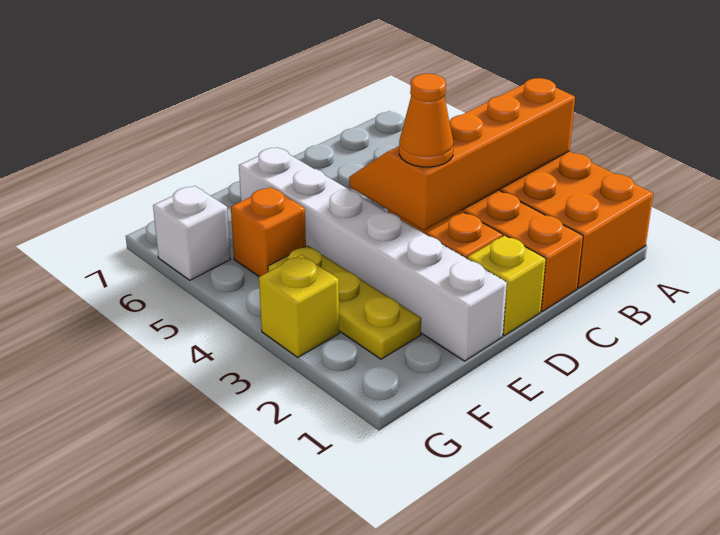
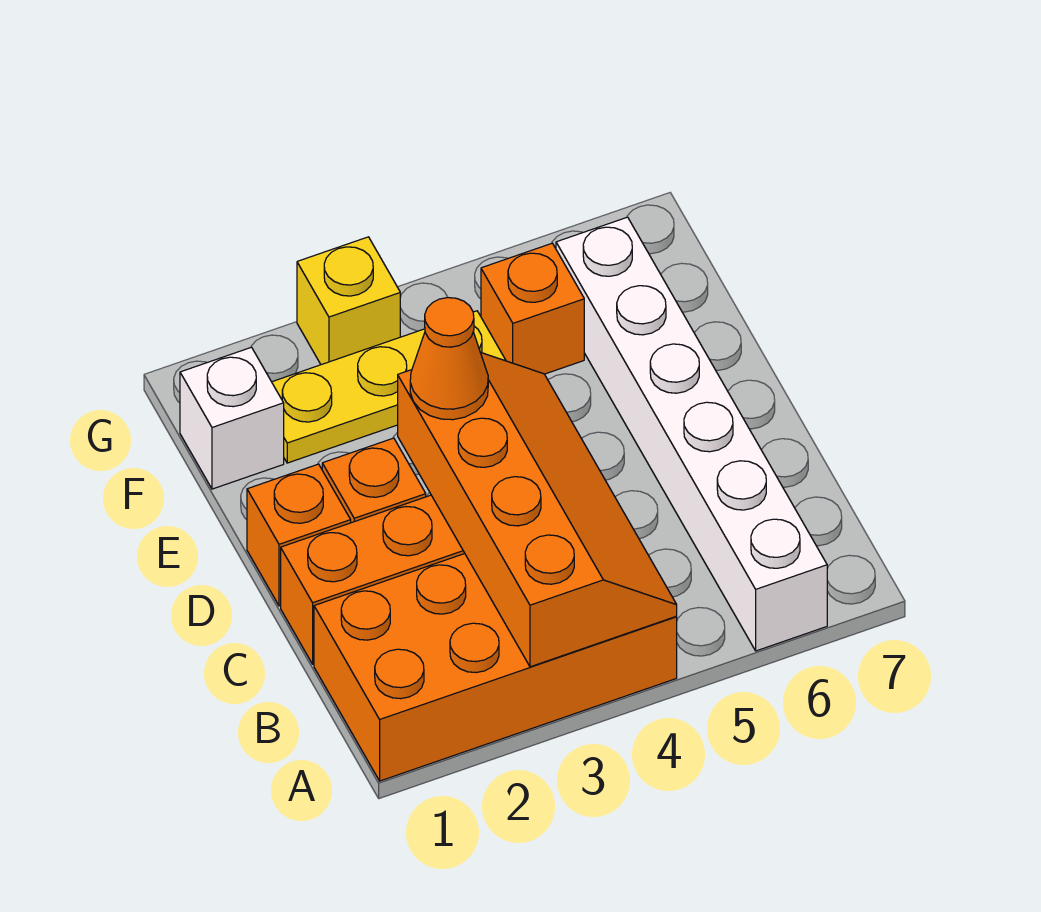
yellow brick D1 level 1 -> orange brick D1 level 1
white brick E1:E6 level 1 -> white brick A6:F6 level 1
white brick G6 level 1 -> white brick F1 level 1

